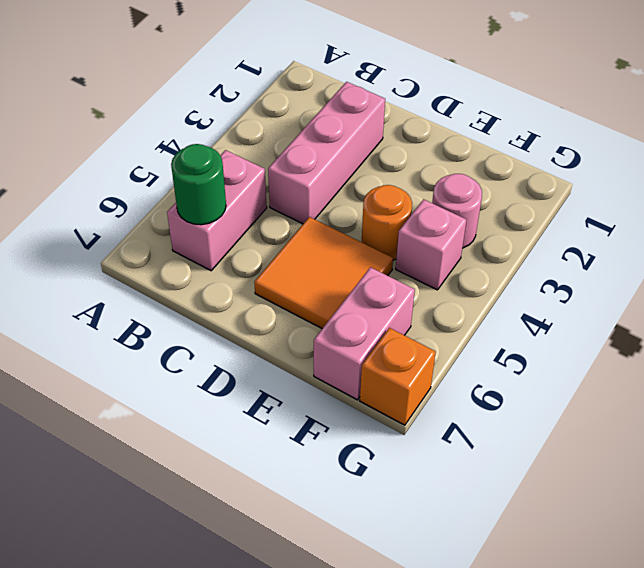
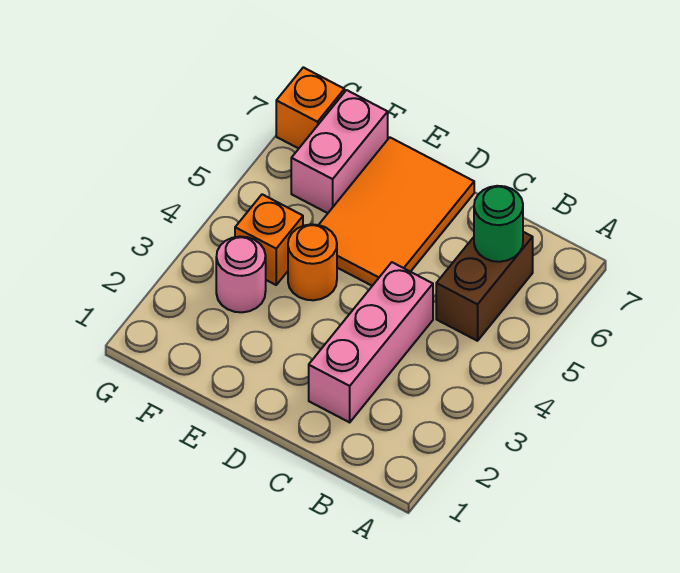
pink brick B5:B6 level 1 -> brown brick B5:B6 level 1
orange tile D5:E6 level 1 -> orange tile D5:E7 level 1
pink brick F4 level 1 -> orange brick F4 level 1

